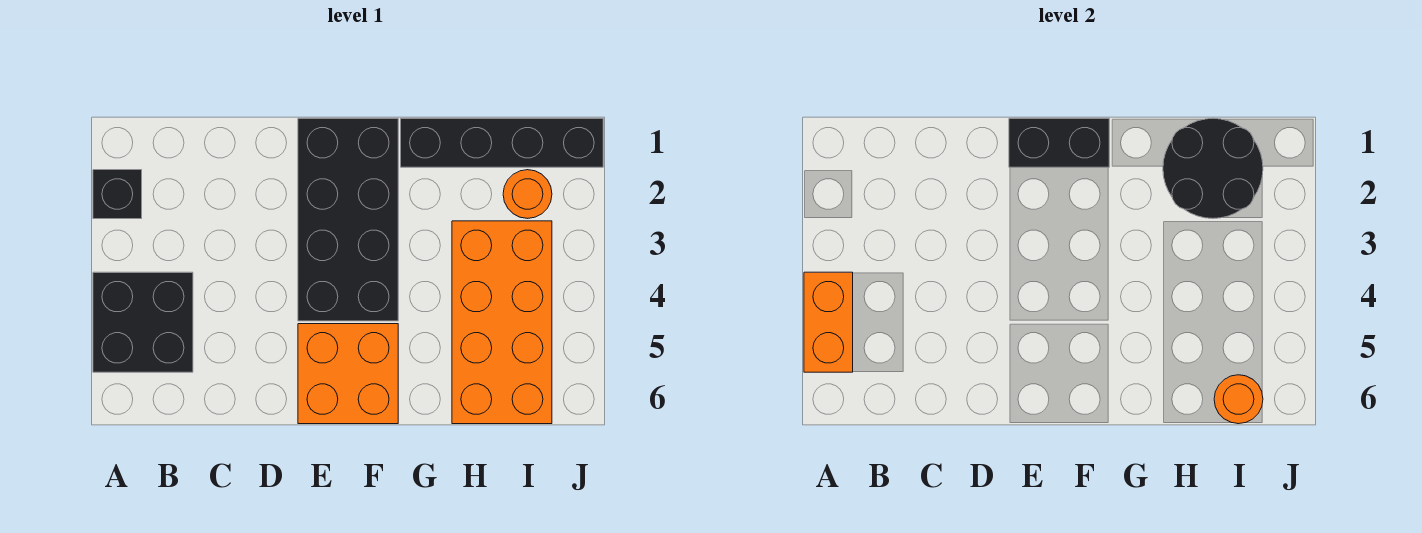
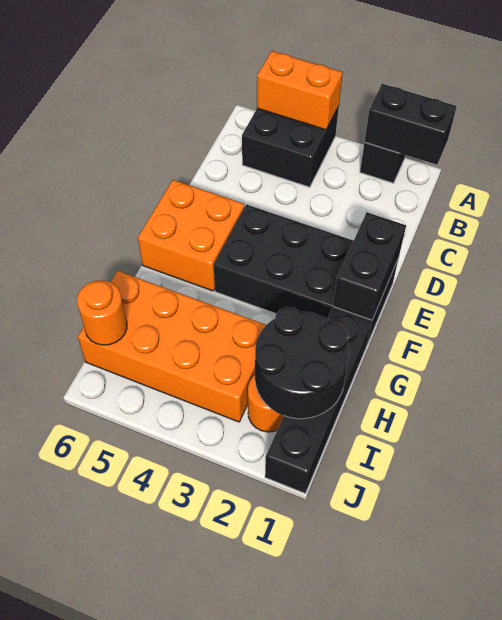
none -> black brick A1:A2 level 2

